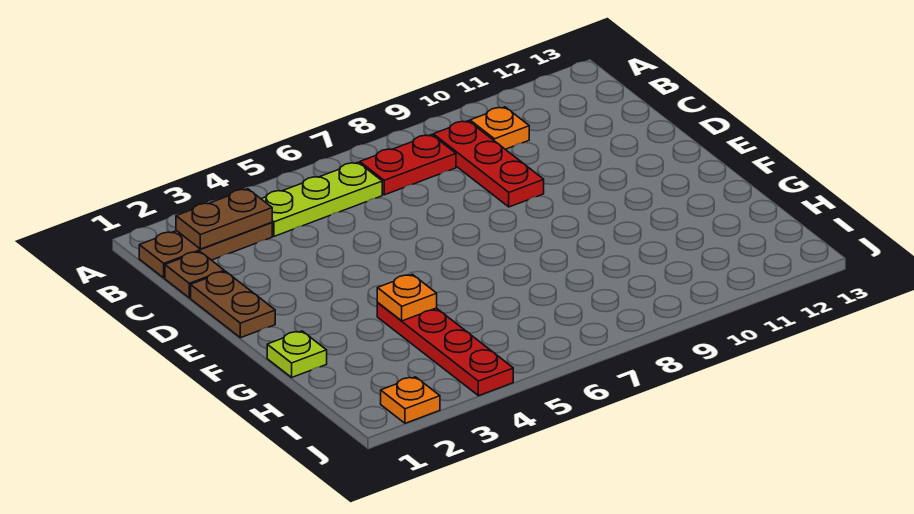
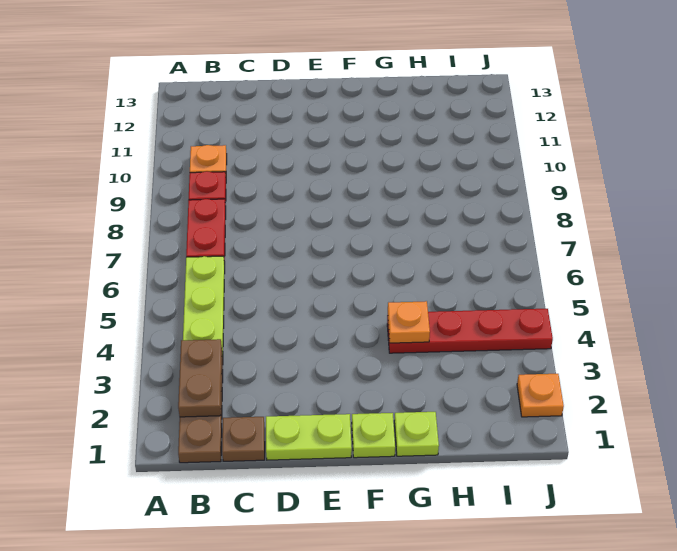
red plate B9:D9 level 1 -> red plate B9 level 1
brown plate D1:E1 level 1 -> lime plate D1:E1 level 1
none -> lime plate F1 level 1

